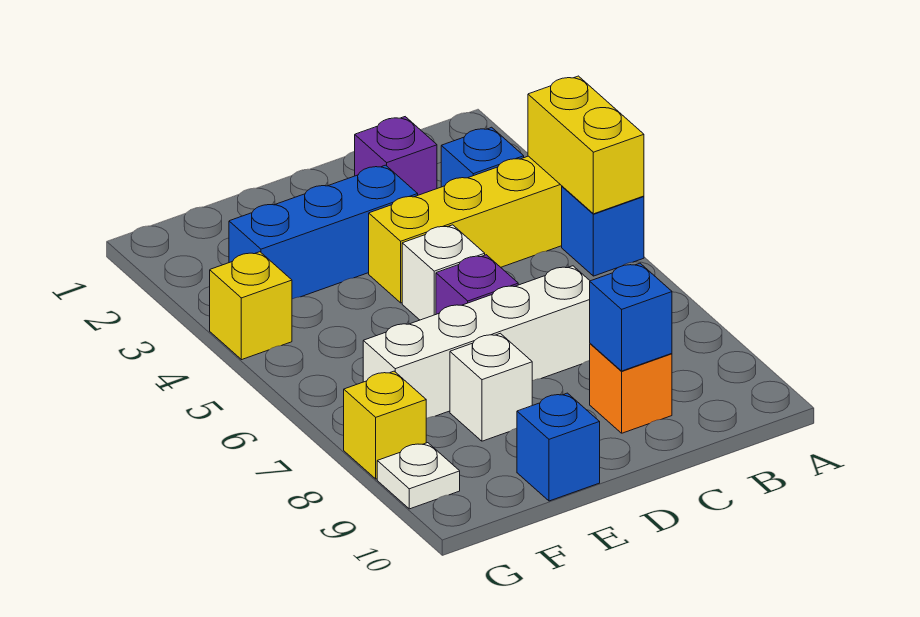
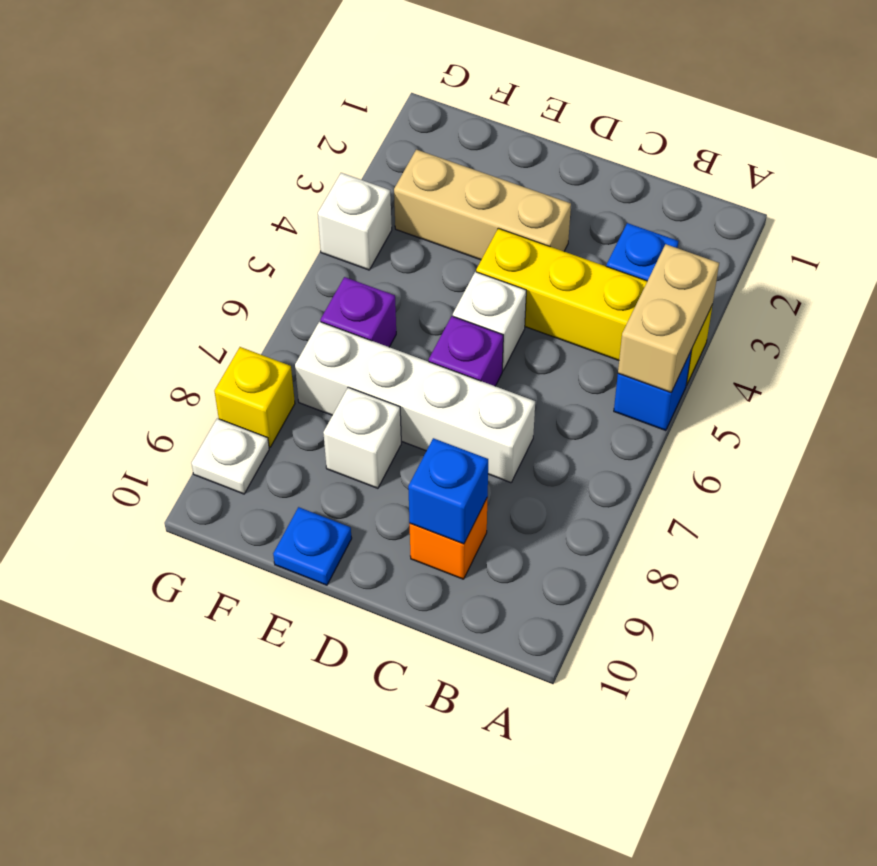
yellow brick A4:A5 level 2 -> tan brick A4:A5 level 2
purple brick C2 level 1 -> purple brick F6 level 1
blue brick D3:F3 level 1 -> tan brick D3:F3 level 1
blue brick E10 level 1 -> blue plate E10 level 1
yellow brick G4 level 1 -> white brick G4 level 1

